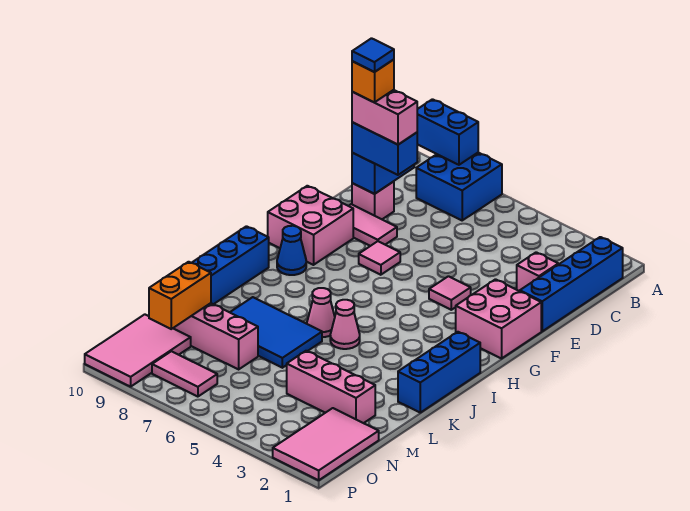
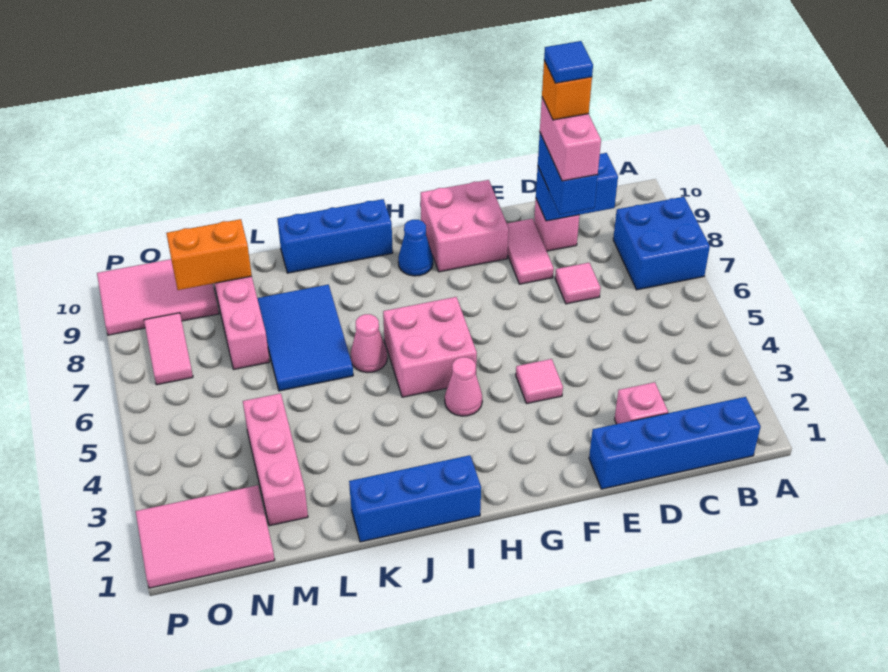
blue brick A8:A9 level 2 -> none
pink brick F1:G2 level 1 -> pink brick H5:I6 level 1
pink tile F7 level 1 -> pink tile D7 level 1
pink cone J5 level 1 -> pink cone H4 level 1

